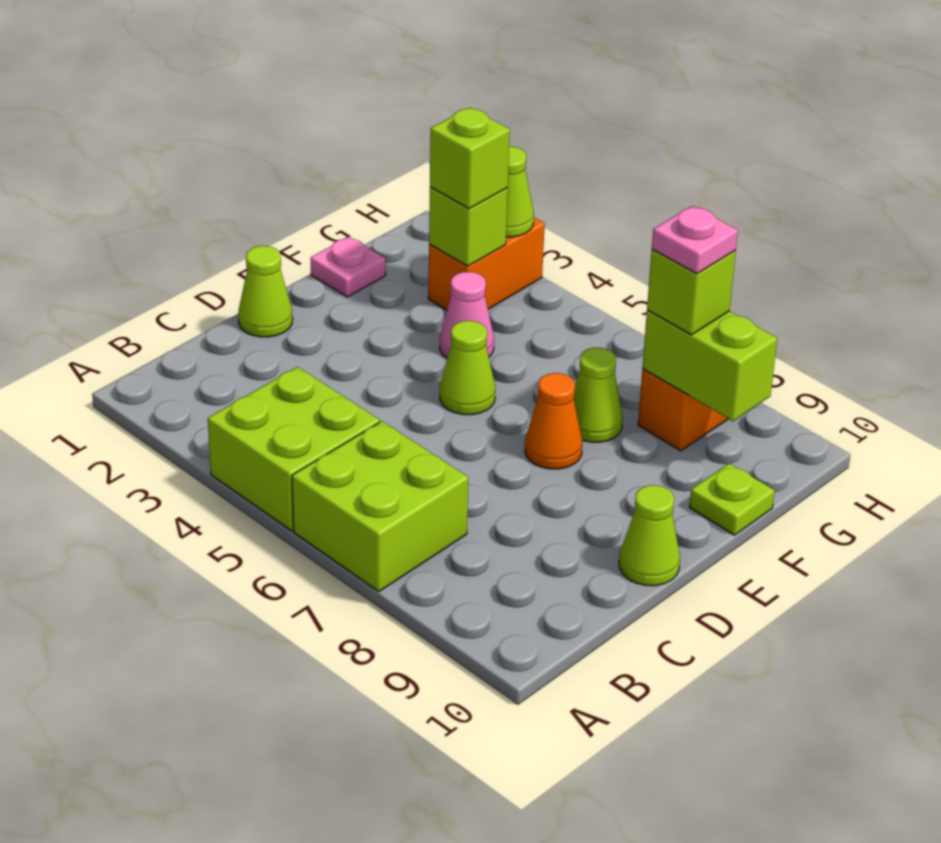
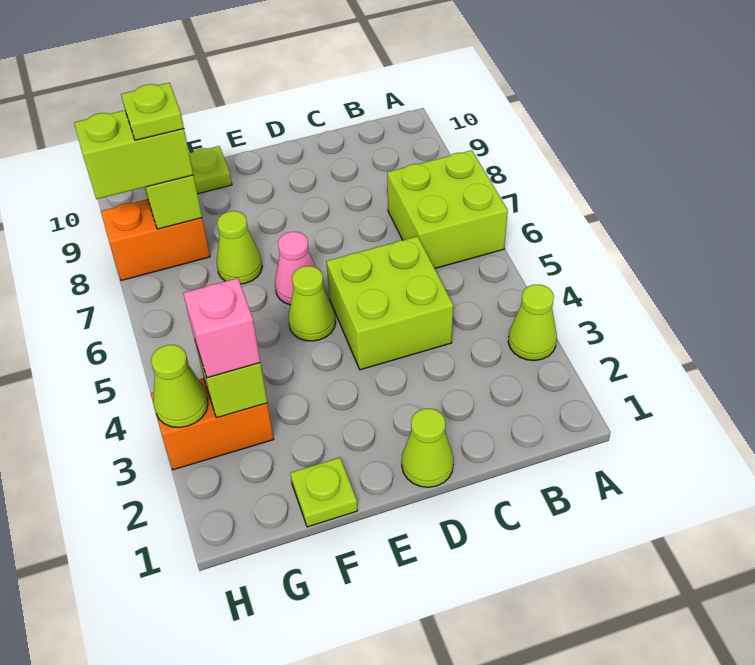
lime brick A4:B5 level 1 -> lime brick C4:D5 level 1
lime cone D10 level 1 -> lime cone A3 level 1
orange cone E7 level 1 -> none
pink plate F1 level 1 -> lime plate F1 level 1
pink cone F4 level 1 -> pink cone E6 level 1
lime brick G3 level 3 -> pink brick G3 level 3
lime brick G8 level 3 -> lime brick G8:H8 level 3
pink plate G8 level 4 -> lime plate G8 level 4

